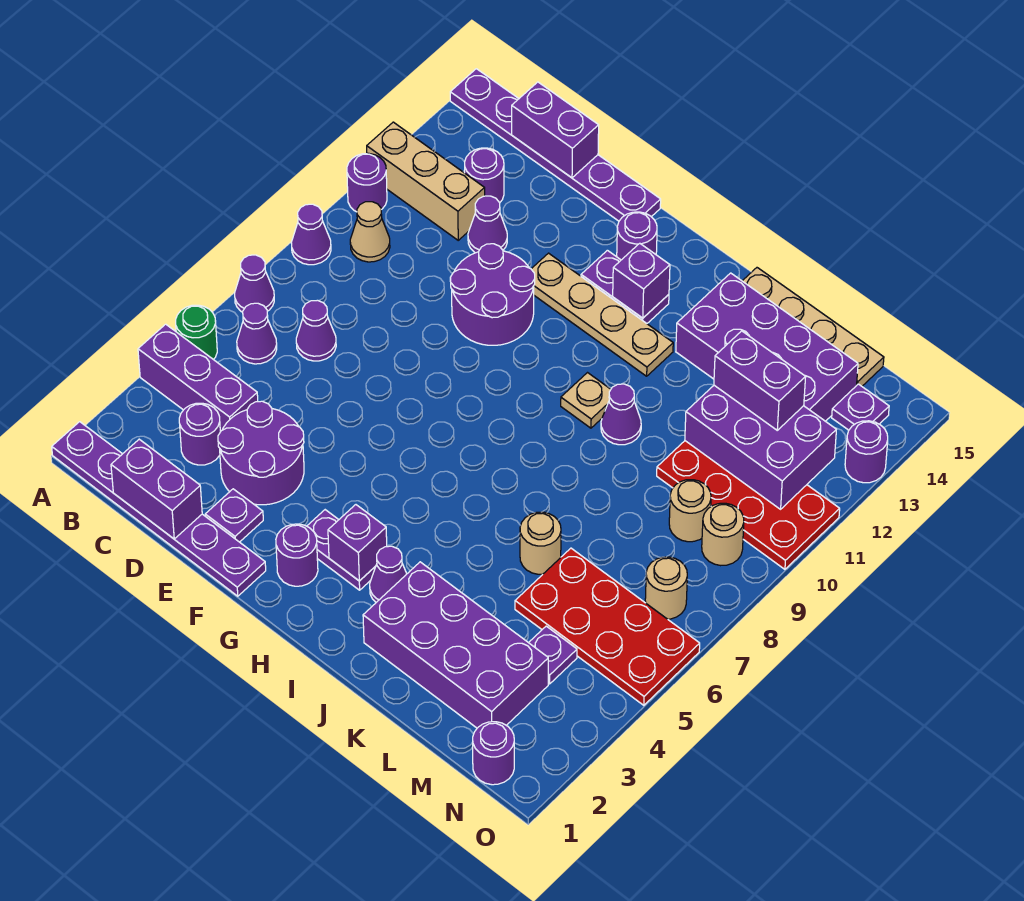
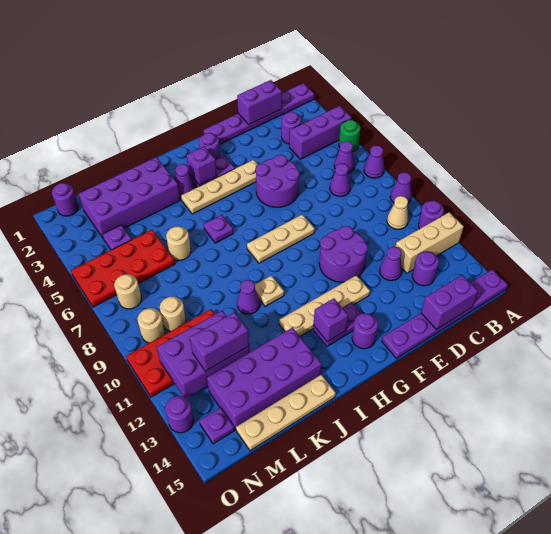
purple round brick D3:E4 level 1 -> purple round brick E5:F6 level 1
purple plate E2 level 1 -> purple plate I6 level 1
none -> tan plate F4:I4 level 1
none -> tan plate F8:H8 level 1

